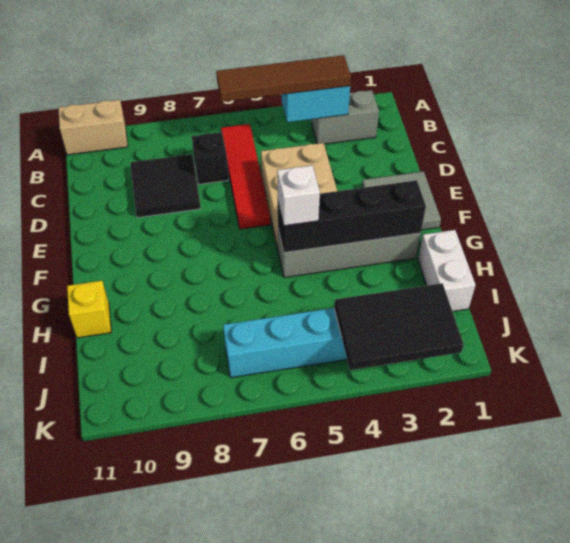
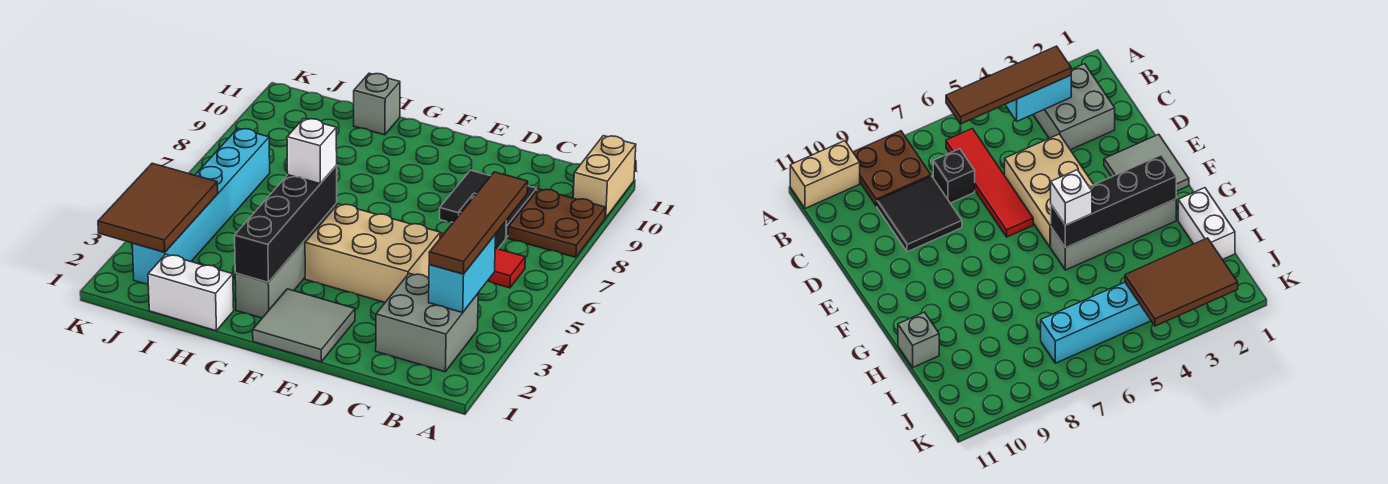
none -> brown plate A8:B9 level 1
grey brick B2:B3 level 1 -> grey brick B2:C3 level 1
yellow brick H11 level 1 -> grey brick H11 level 1
black tile J2:K4 level 2 -> brown tile J2:K4 level 2

